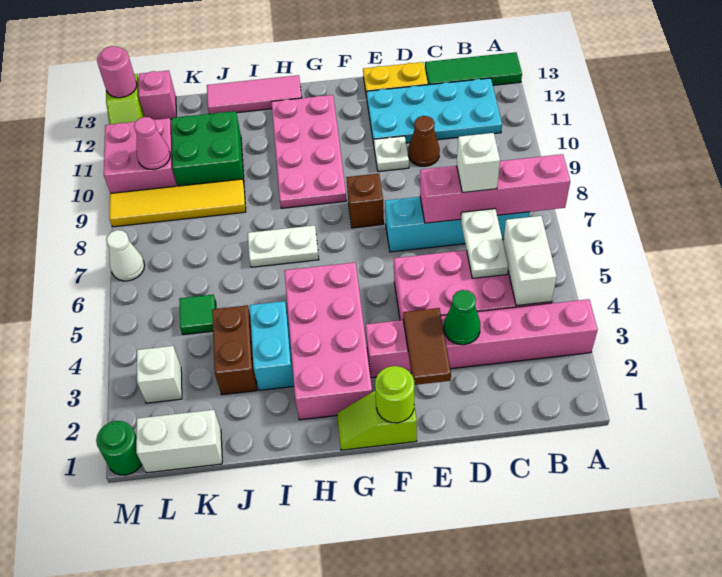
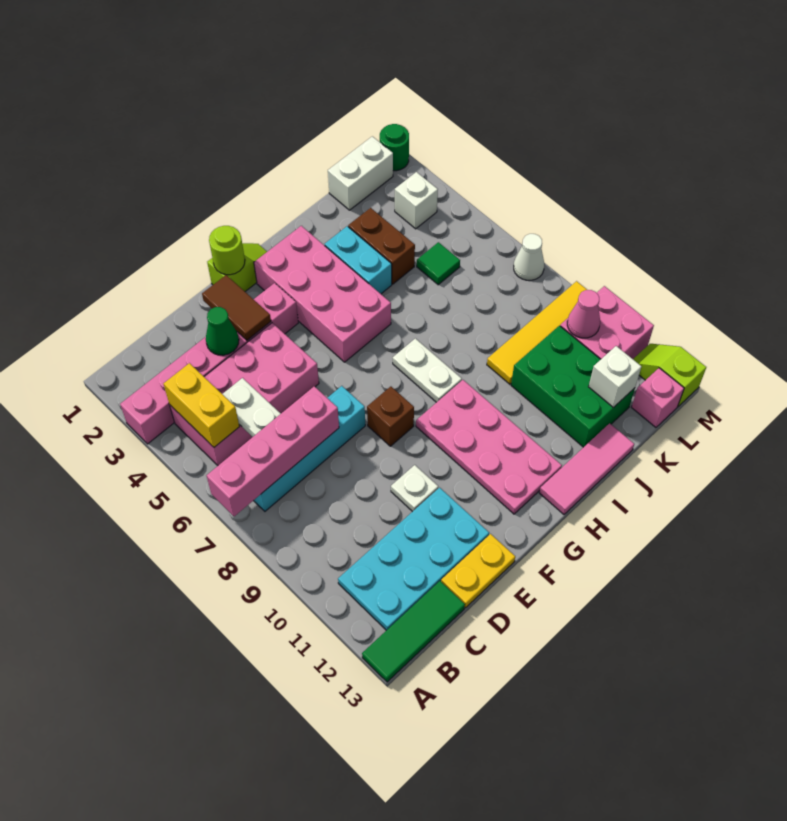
white brick B4:B5 level 2 -> yellow brick B4:B5 level 2
white brick C7 level 3 -> white brick K12 level 2
brown cone D10 level 1 -> none
white plate H7:I7 level 1 -> white plate H7:H8 level 1
green brick J10:K11 level 1 -> green brick J10:K12 level 1
pink round brick M13 level 2 -> none

